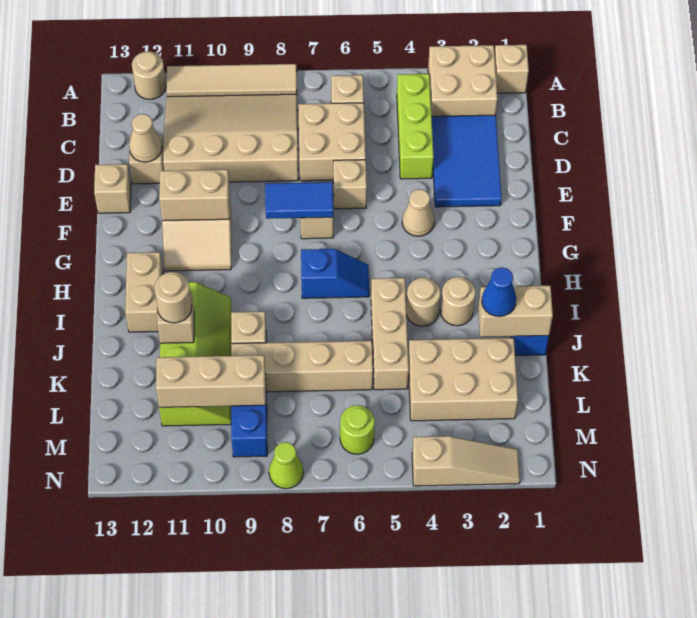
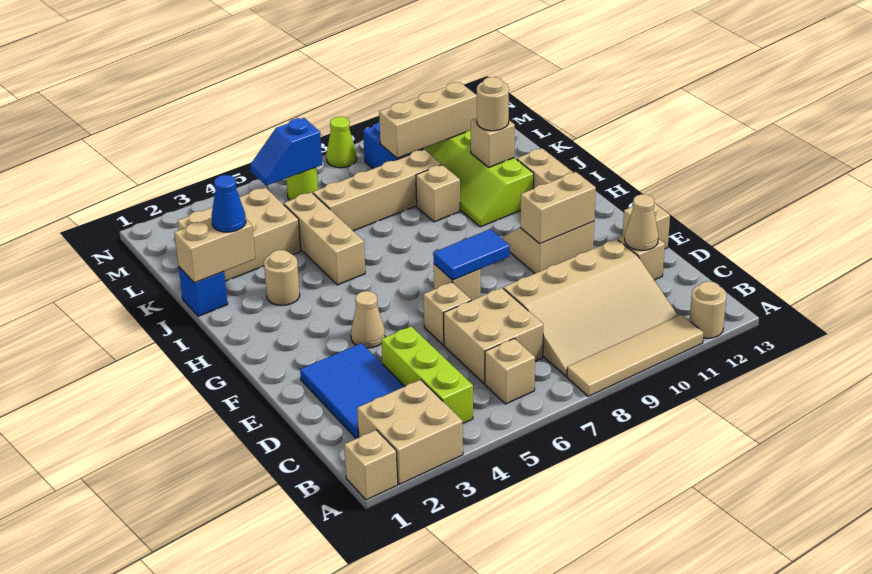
blue slope H6:H7 level 1 top 7 -> blue slope M5:M6 level 2 top 6
tan round brick I4 level 1 -> none
tan slope N2:N4 level 1 top 4 -> none

